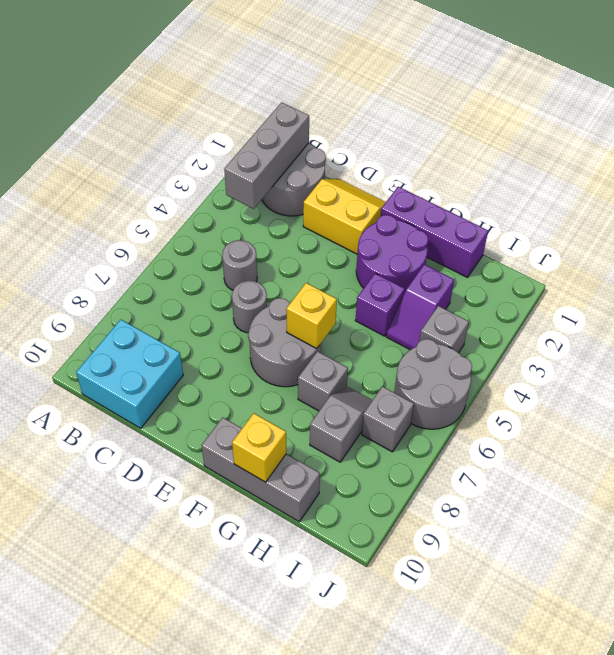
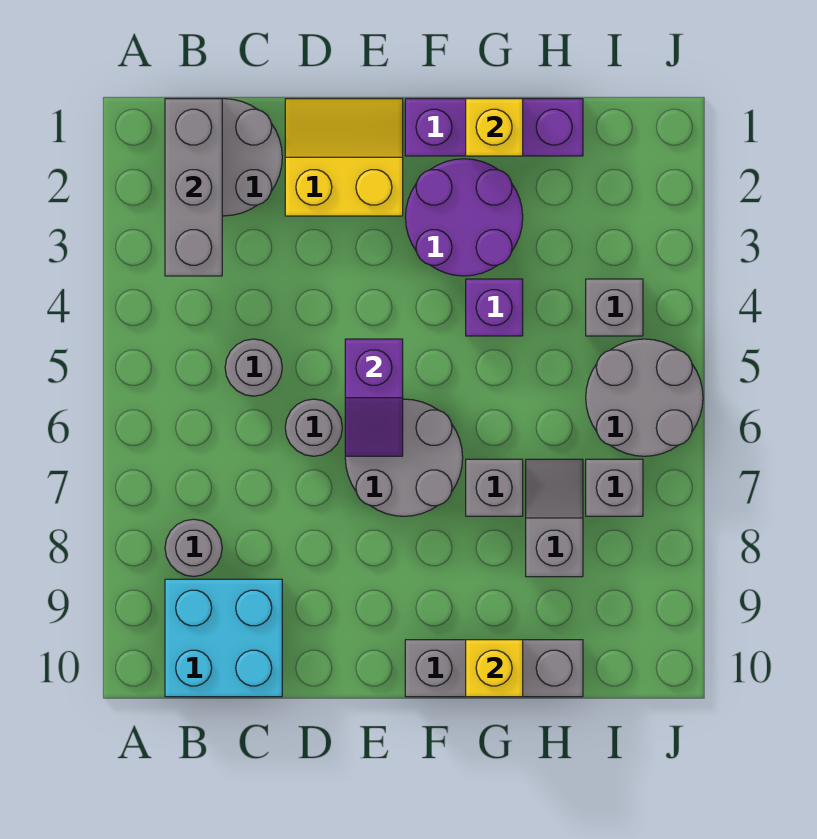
none -> grey round brick B8 level 1
yellow brick F6 level 2 -> yellow brick G1 level 2
purple slope H3:H4 level 1 top 3 -> purple slope E5:E6 level 2 top 5

